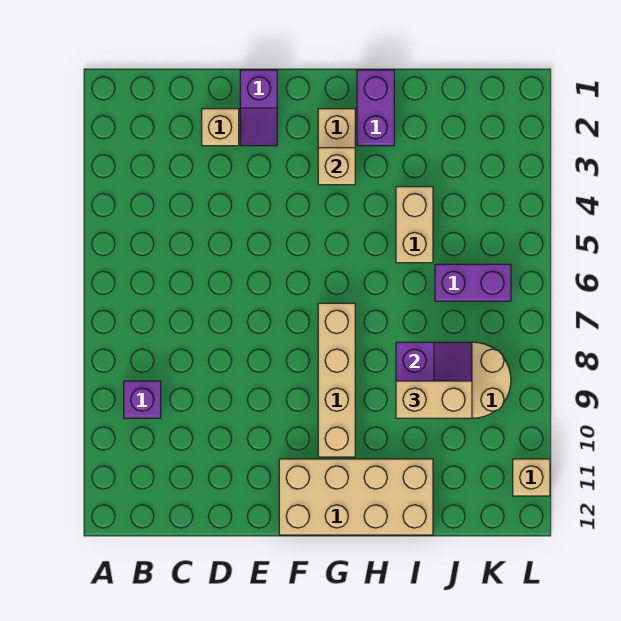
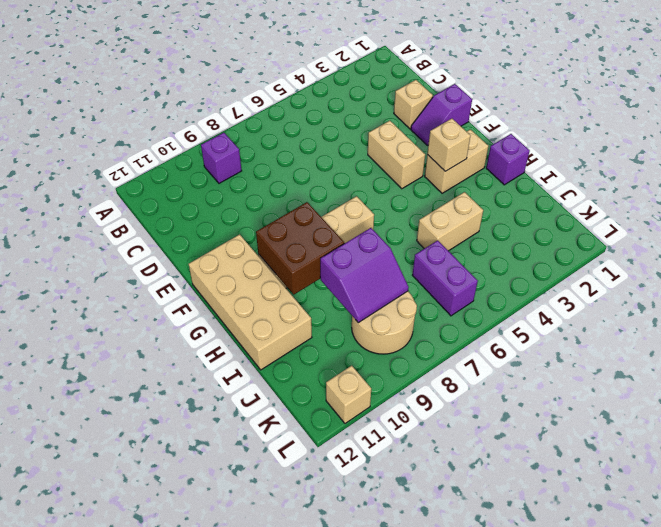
none -> brown brick G9:H10 level 2
purple brick H1:H2 level 1 -> purple brick H1 level 1
tan brick I9:J9 level 3 -> tan brick E4:F4 level 1

